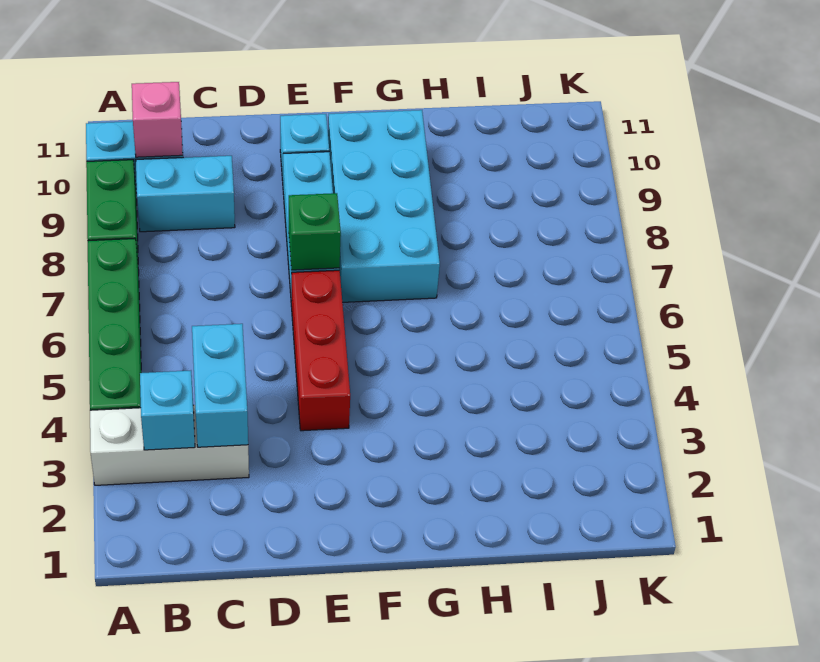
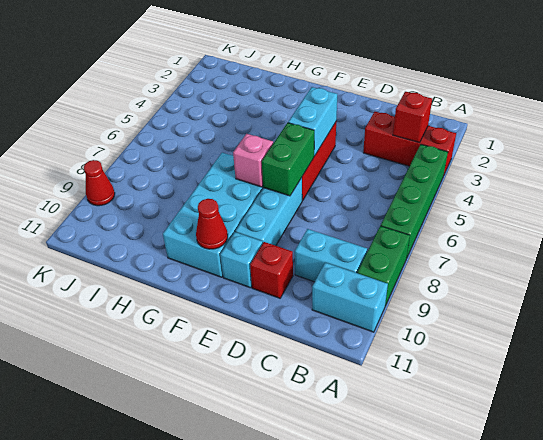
white brick A3:C3 level 1 -> red brick A3:C3 level 1
cyan brick B3 level 2 -> red brick B3 level 2
pink brick B10 level 2 -> pink brick F7 level 2
cyan brick C3:C4 level 2 -> cyan brick E4:E5 level 2
none -> red brick D10 level 1
green brick E7 level 2 -> green brick E6:E7 level 2
none -> red cone F10 level 2
none -> red cone K9 level 1

